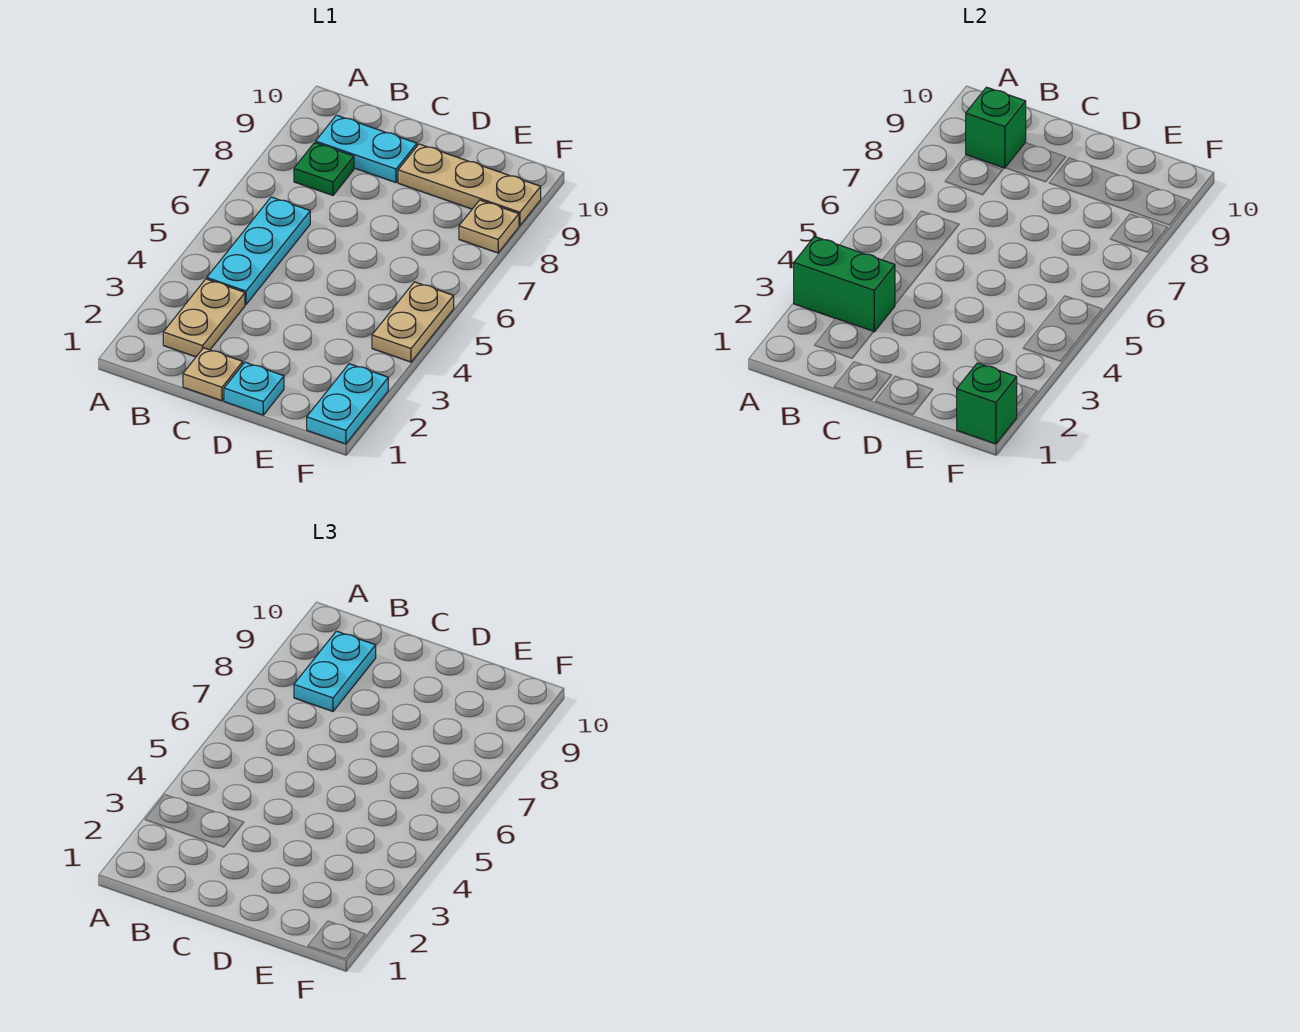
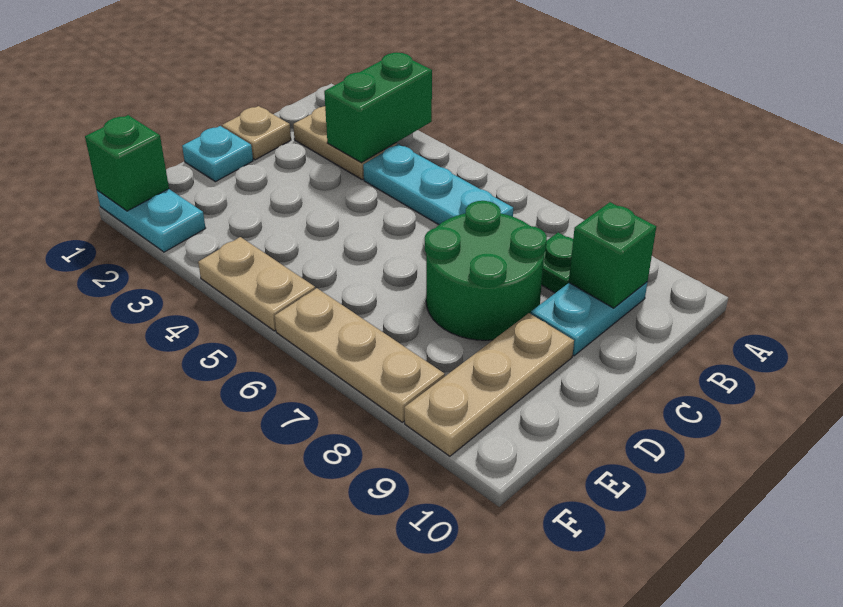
cyan plate B8:B9 level 3 -> none
none -> green round brick C7:D8 level 1
tan plate F8 level 1 -> tan plate F6:F8 level 1

